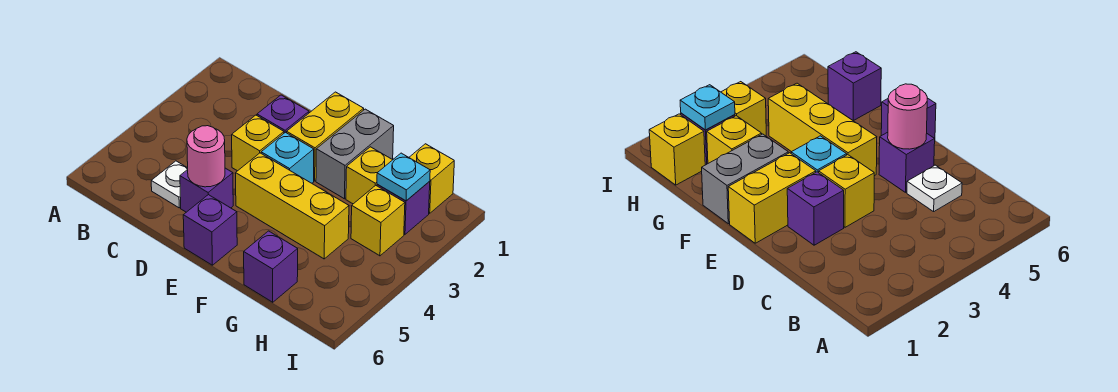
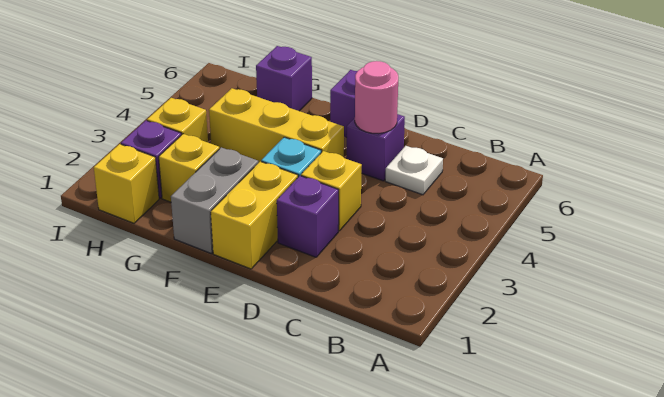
cyan plate H2 level 2 -> none

